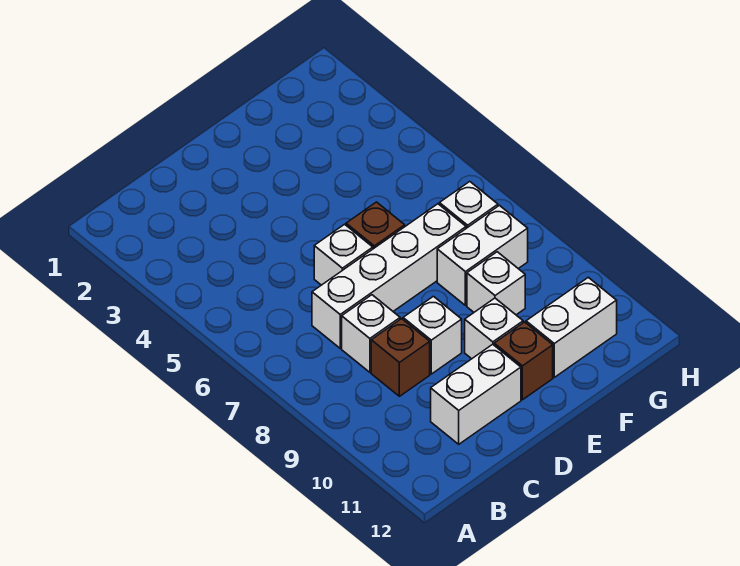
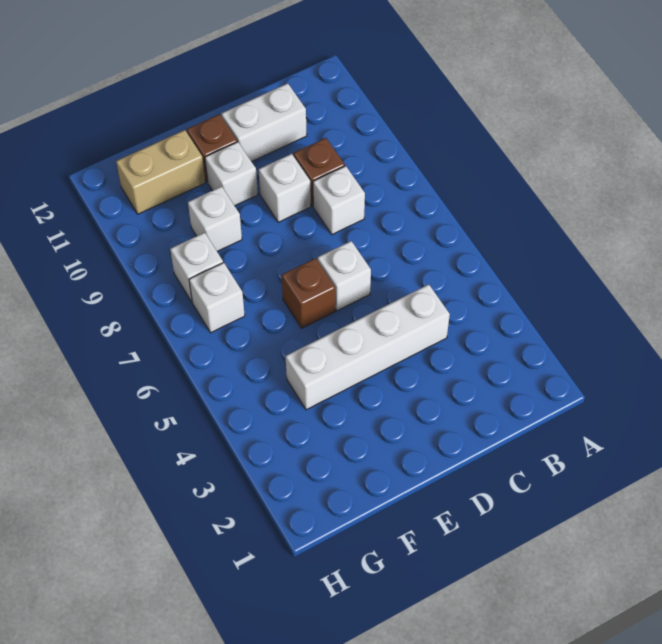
white brick C7:F7 level 1 -> white brick C4:F4 level 1
white brick F8:G8 level 1 -> white brick G8 level 1
white brick F11:G11 level 1 -> tan brick F11:G11 level 1

